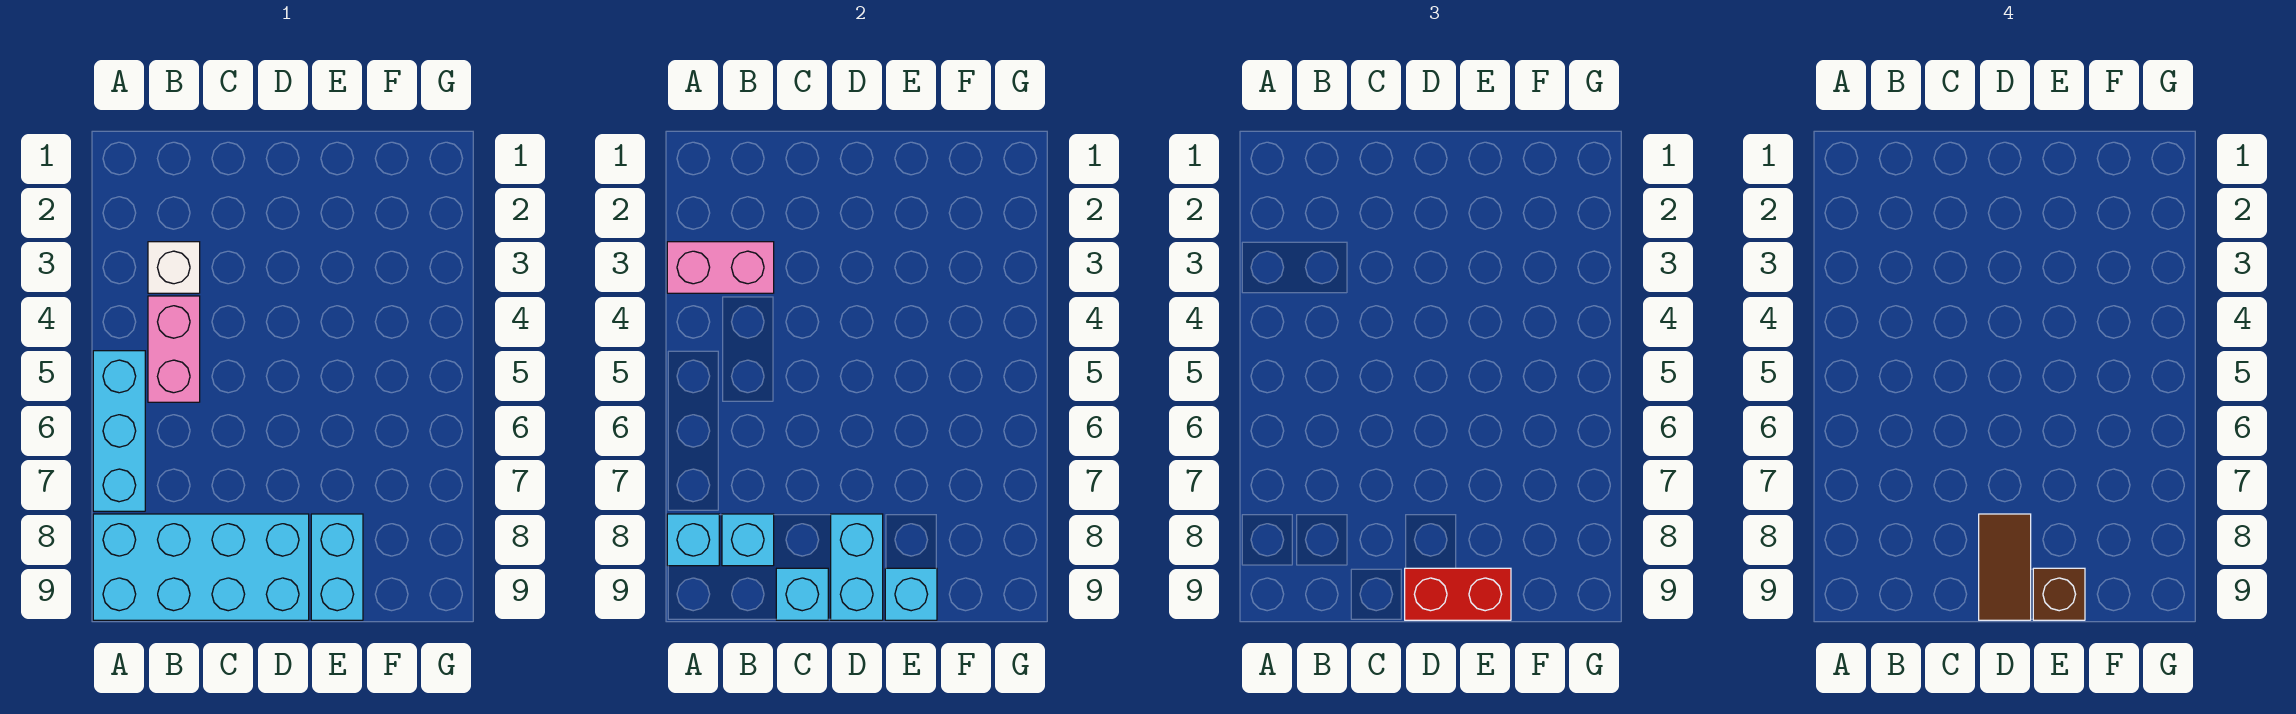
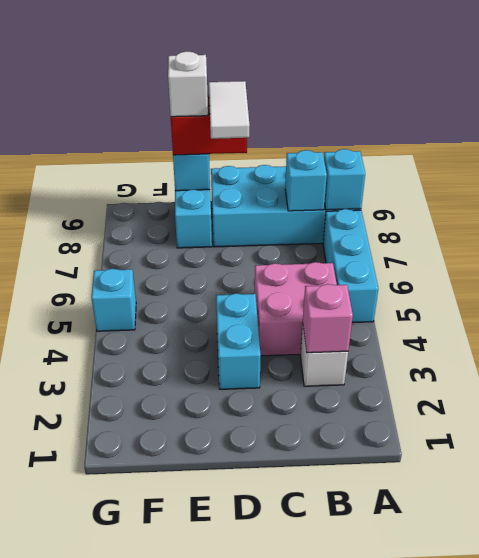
pink brick A3:B3 level 2 -> pink brick B3 level 2
pink brick B4:B5 level 1 -> pink brick B4:C5 level 1
cyan brick C9 level 2 -> cyan brick G5 level 1
cyan brick D8:D9 level 2 -> cyan brick D3:D4 level 1
brown tile D8:D9 level 4 -> white tile D8:D9 level 4
brown brick E9 level 4 -> white brick E9 level 4

